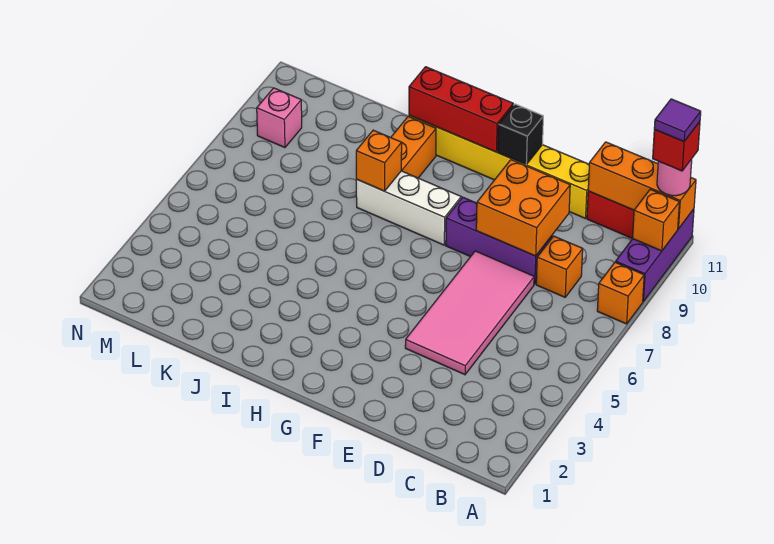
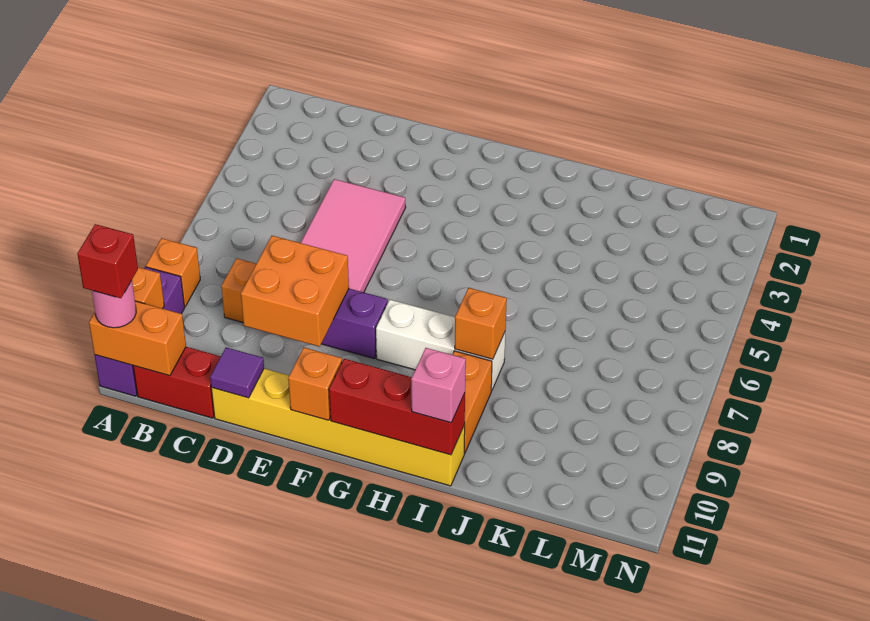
orange brick A11:C11 level 2 -> orange brick A11:B11 level 2
purple tile A11 level 5 -> purple tile D11 level 2
black brick F11 level 2 -> orange brick F11 level 2
pink brick M9 level 1 -> pink brick I11 level 3

